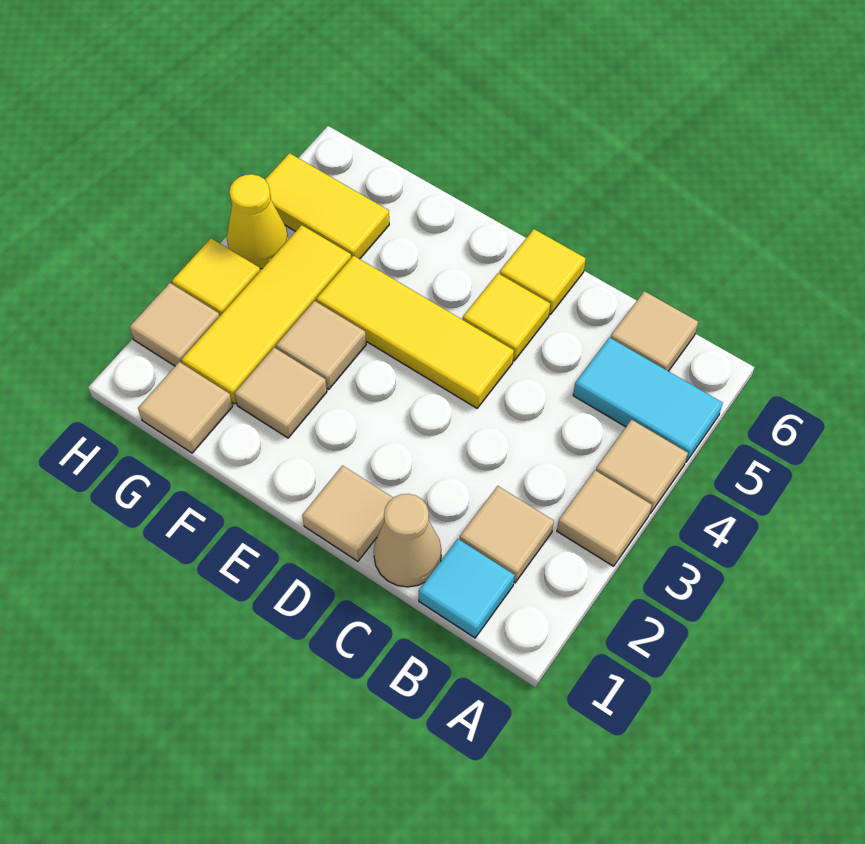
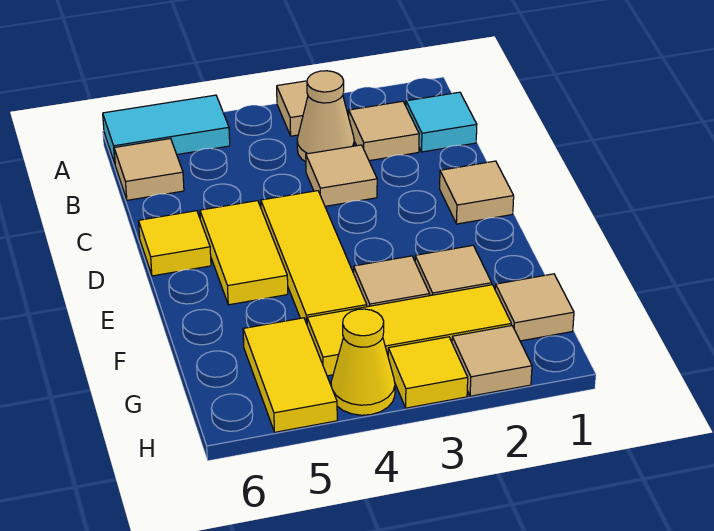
tan tile A4 level 1 -> tan tile C3 level 1
cyan tile A5:B5 level 1 -> cyan tile A5:A6 level 1
tan cone C1 level 1 -> tan cone B3 level 1
yellow tile D5 level 1 -> yellow tile D5:E5 level 1

